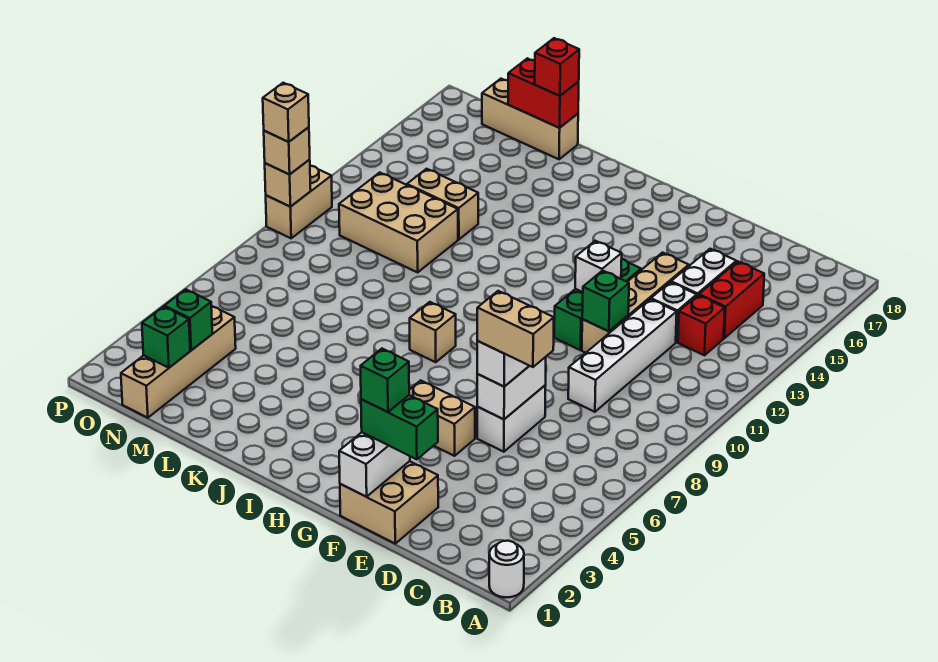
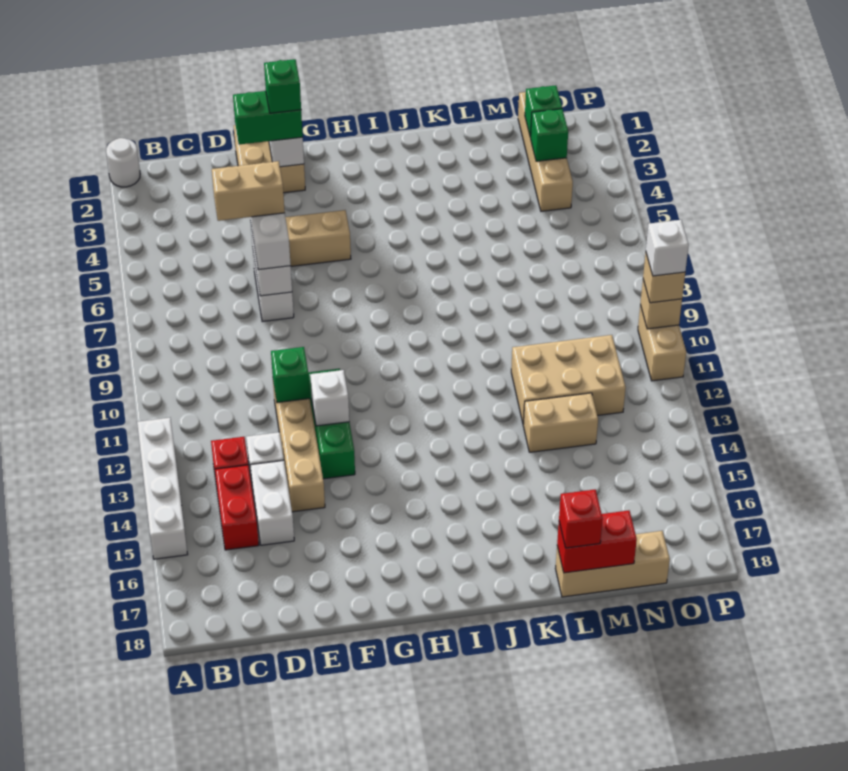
white brick D9:D12 level 1 -> white brick A12:A15 level 1
tan brick I8 level 1 -> none
tan brick P10 level 4 -> white brick P10 level 4

